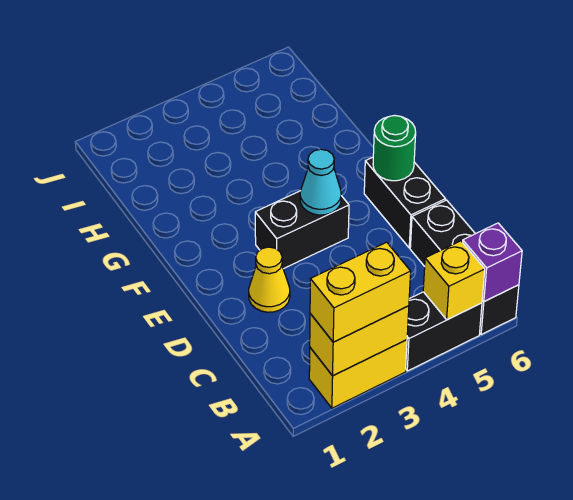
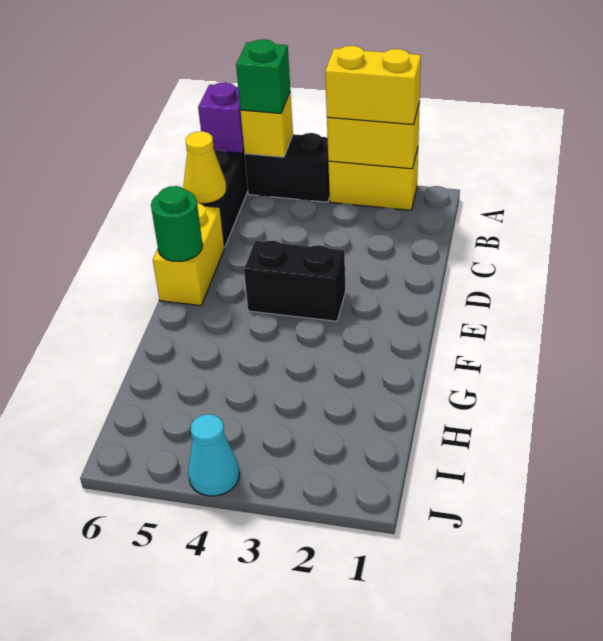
none -> green brick A5 level 3
yellow cone D2 level 1 -> yellow cone C6 level 2
black brick D6:E6 level 1 -> yellow brick D6:E6 level 1
cyan cone E4 level 2 -> cyan cone J4 level 1

